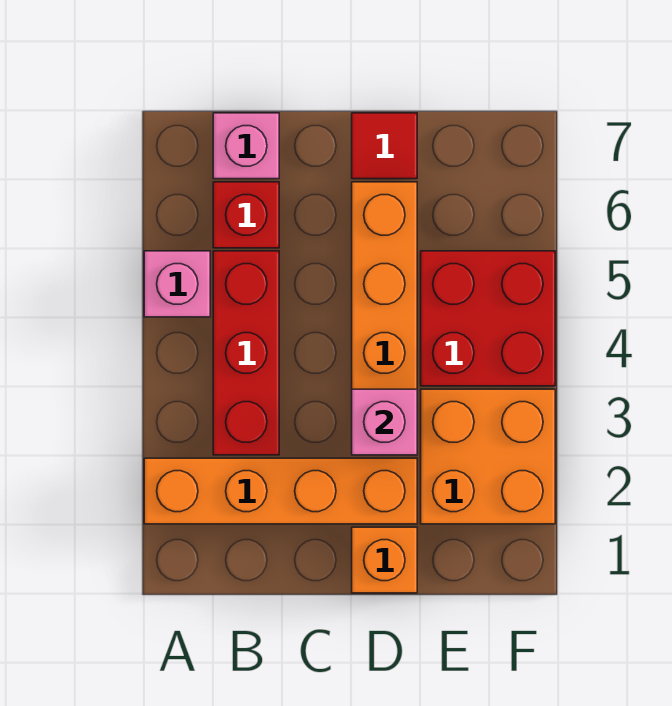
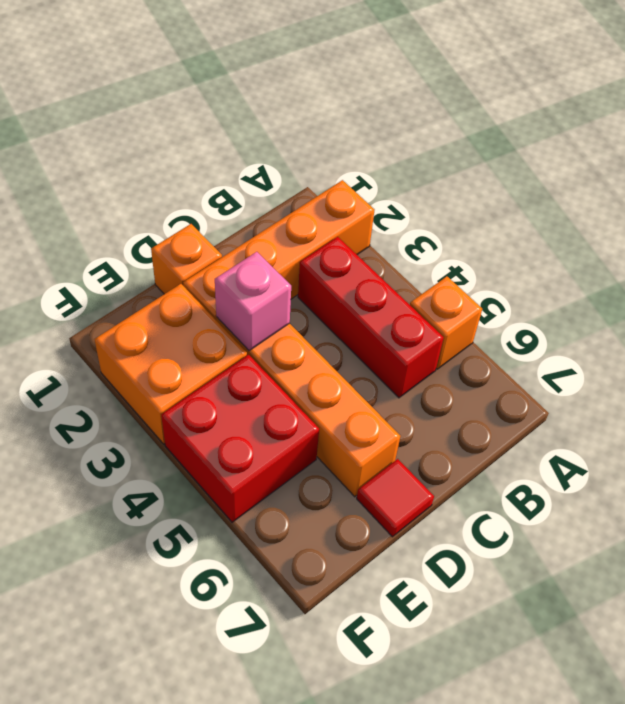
pink brick A5 level 1 -> orange brick A5 level 1
red brick B6 level 1 -> none
pink brick B7 level 1 -> none

